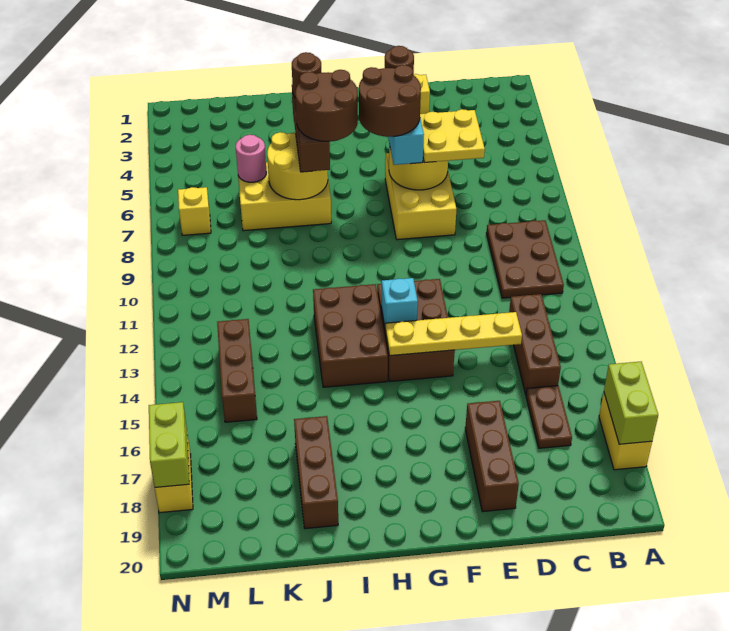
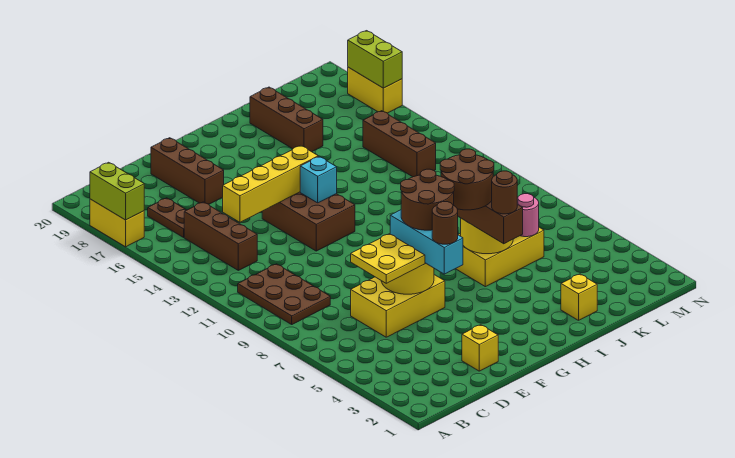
yellow plate D14:G14 level 2 -> yellow brick D14:G14 level 2
yellow brick E6:F8 level 1 -> yellow brick D6:F7 level 1
brown brick H12:I14 level 1 -> none
yellow brick M7 level 1 -> yellow brick J2 level 1

